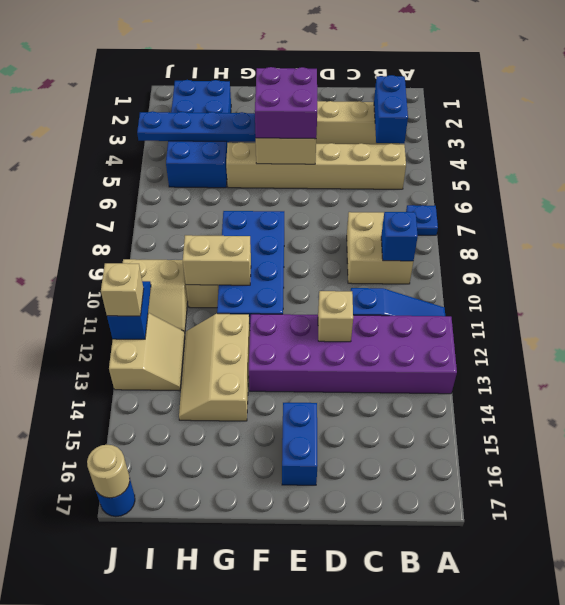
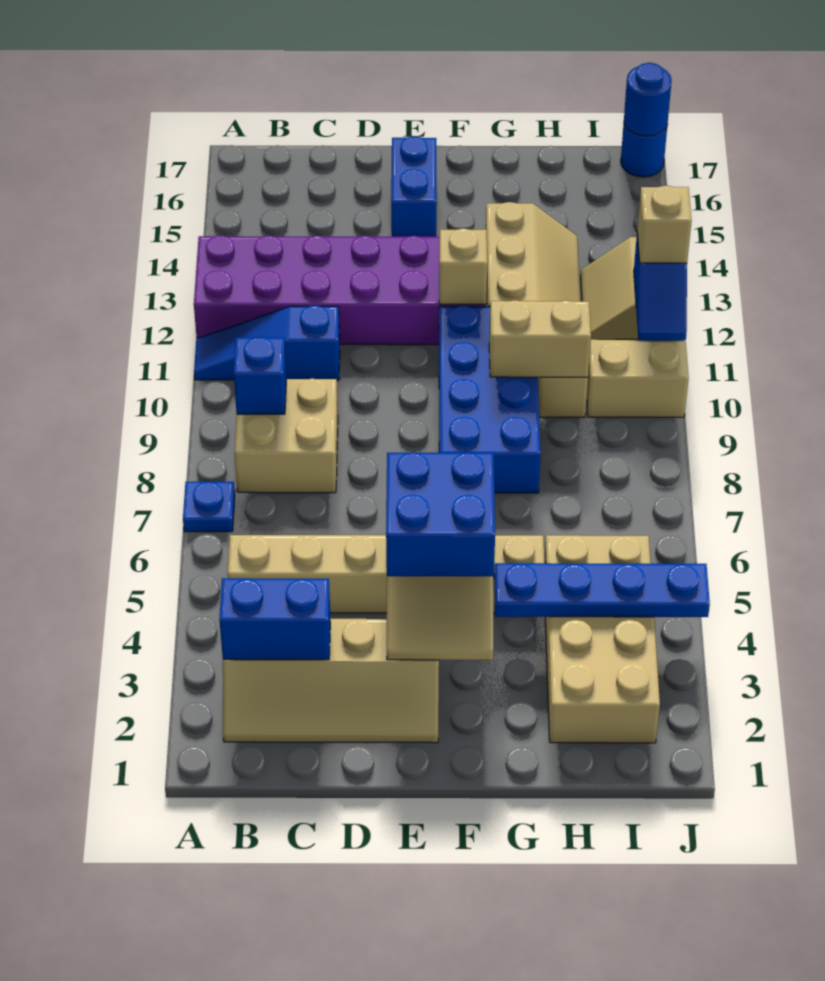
blue brick B3:B4 level 2 -> blue brick B3:C3 level 2
tan brick D12 level 2 -> tan brick F12 level 2
purple brick E4:F5 level 3 -> blue brick E4:F5 level 3
blue brick H2:I5 level 1 -> tan brick H2:I5 level 1
tan round brick J17 level 2 -> blue round brick J17 level 2

